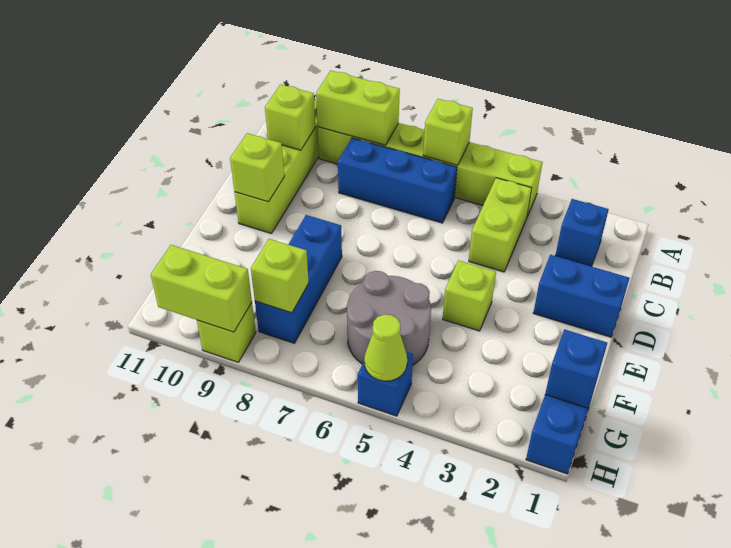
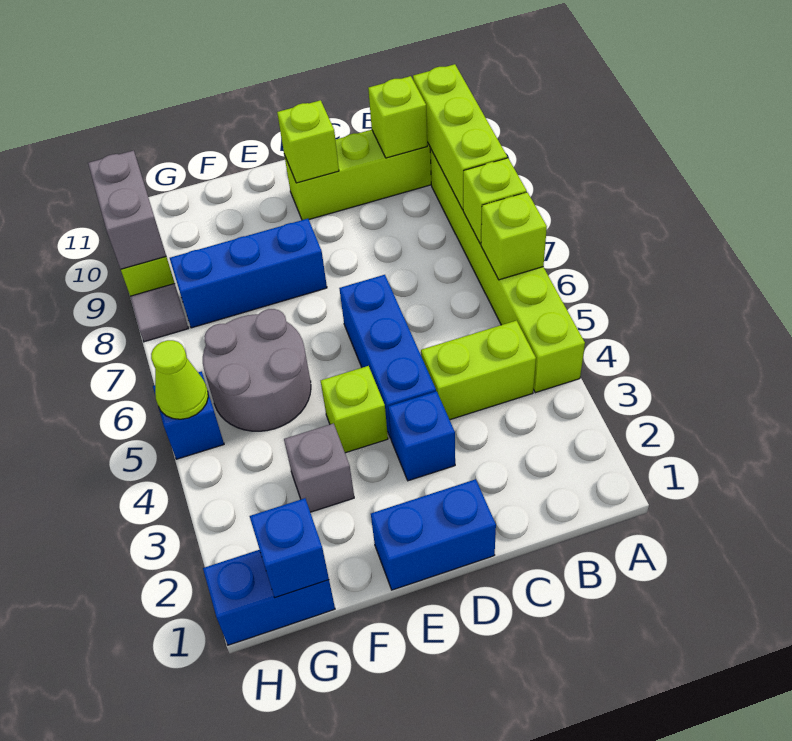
lime brick A8:A9 level 2 -> lime brick A8:A10 level 2
blue brick B2 level 1 -> blue brick D3 level 1
blue brick B6:B8 level 1 -> blue brick D4:D6 level 1
blue brick D1:D2 level 1 -> blue brick D1:E1 level 1
none -> grey brick F3 level 1
lime brick G8 level 2 -> lime brick A7 level 2
none -> grey tile H8 level 1
lime brick H9:H10 level 2 -> grey brick H9:H10 level 2

